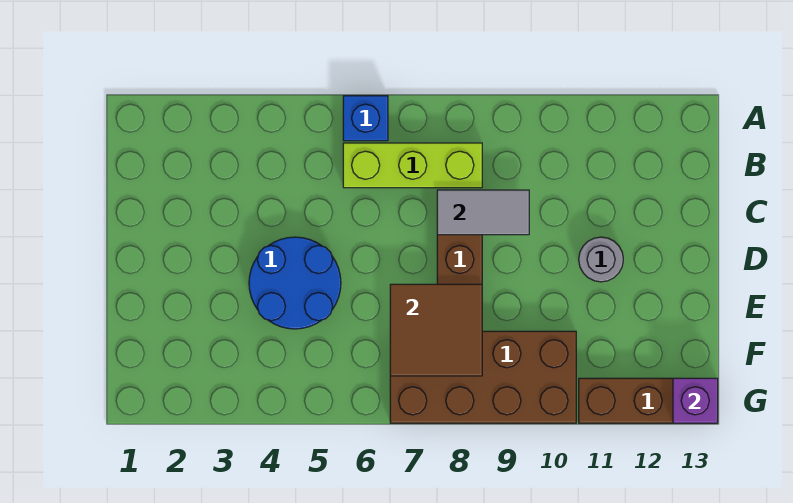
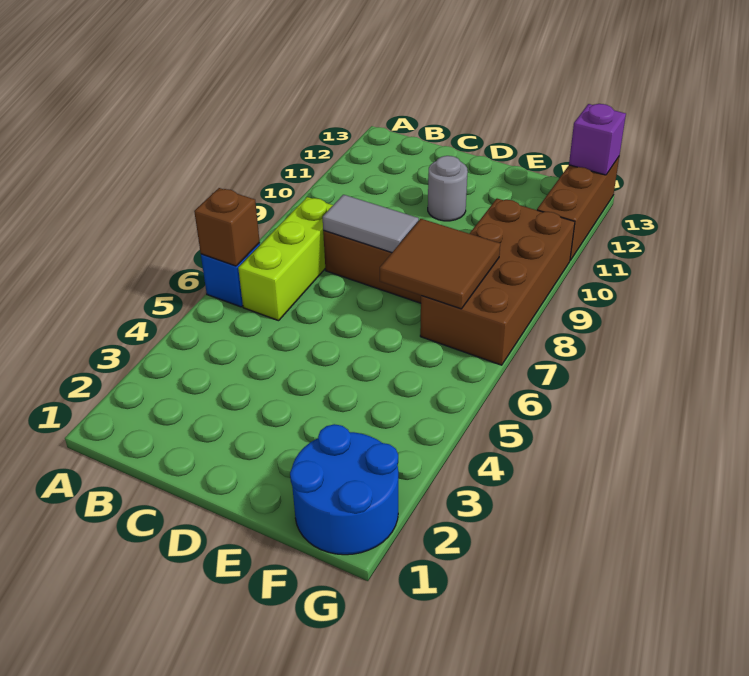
none -> brown brick A6 level 2
grey tile C8:C9 level 2 -> grey tile C8:D8 level 2
blue round brick D4:E5 level 1 -> blue round brick F1:G2 level 1

